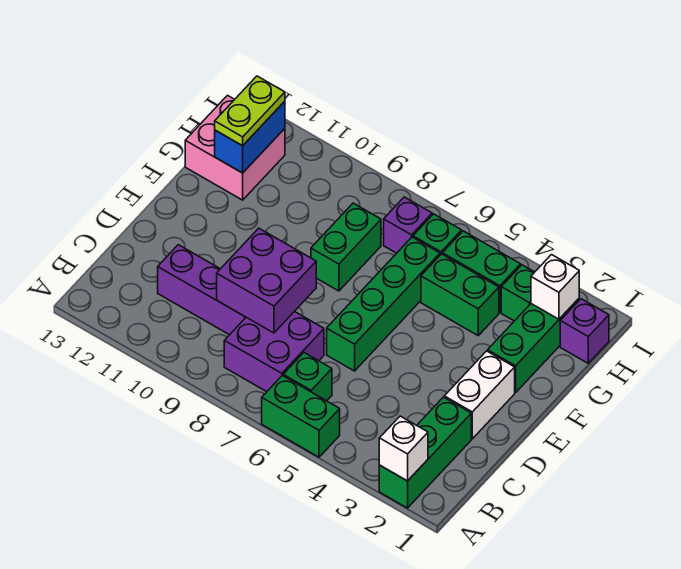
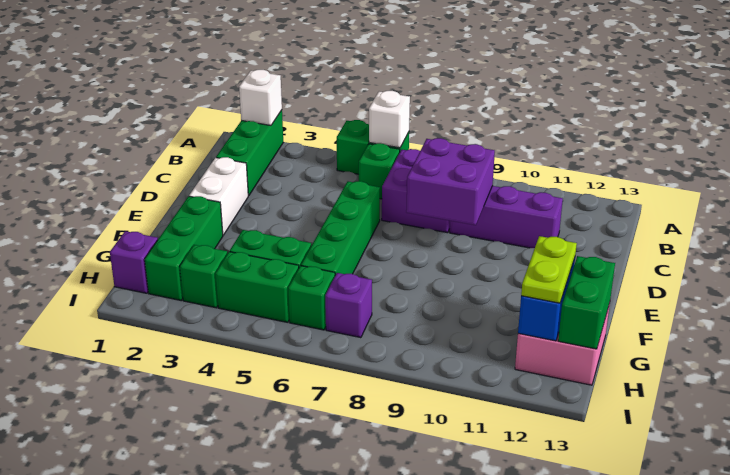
green brick F8:G8 level 1 -> green brick G13:H13 level 2
white brick H2 level 2 -> white brick A6 level 2

